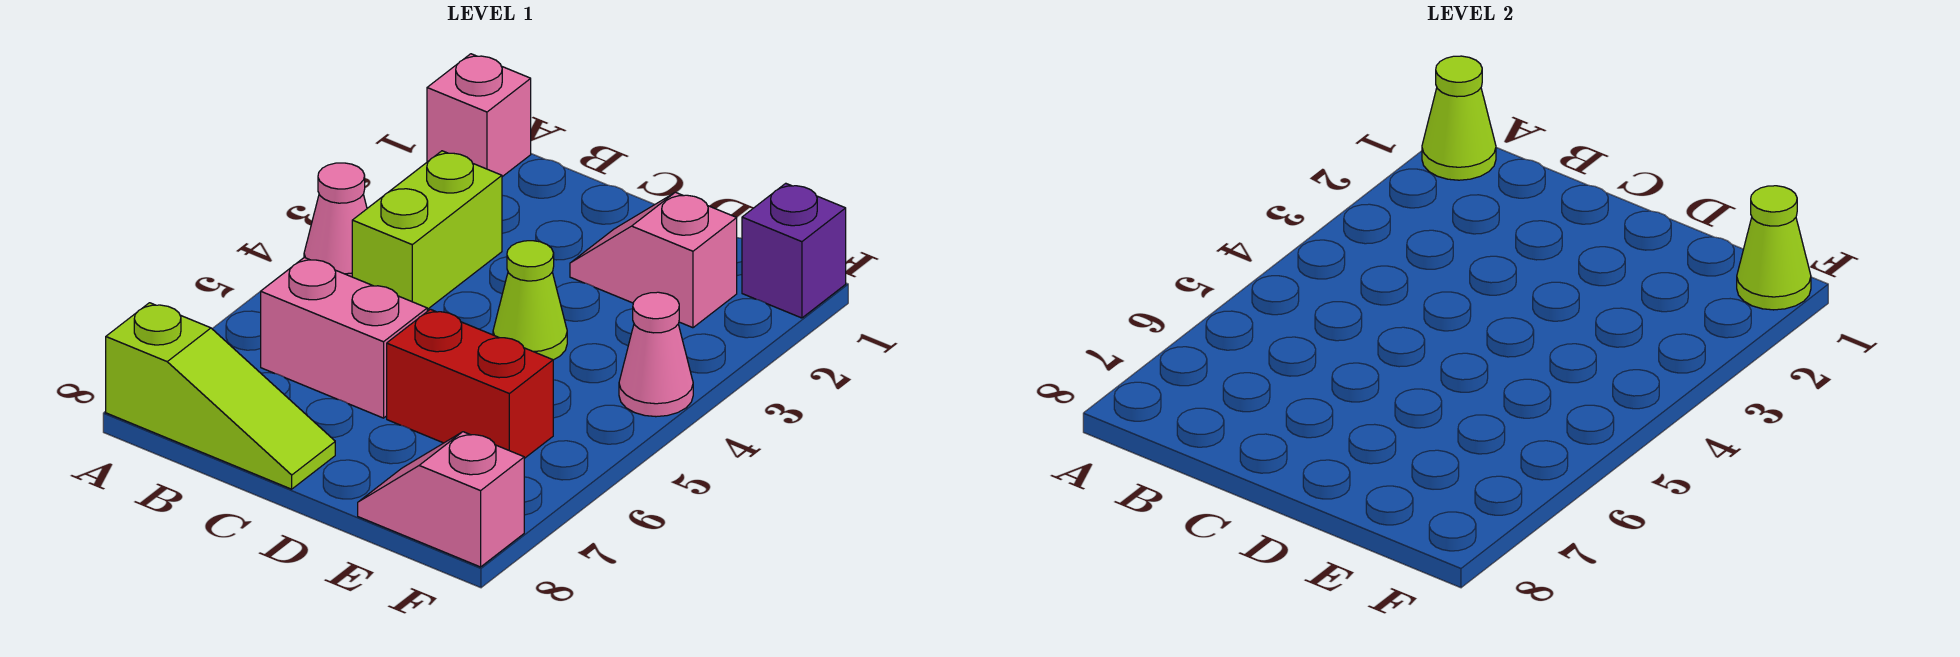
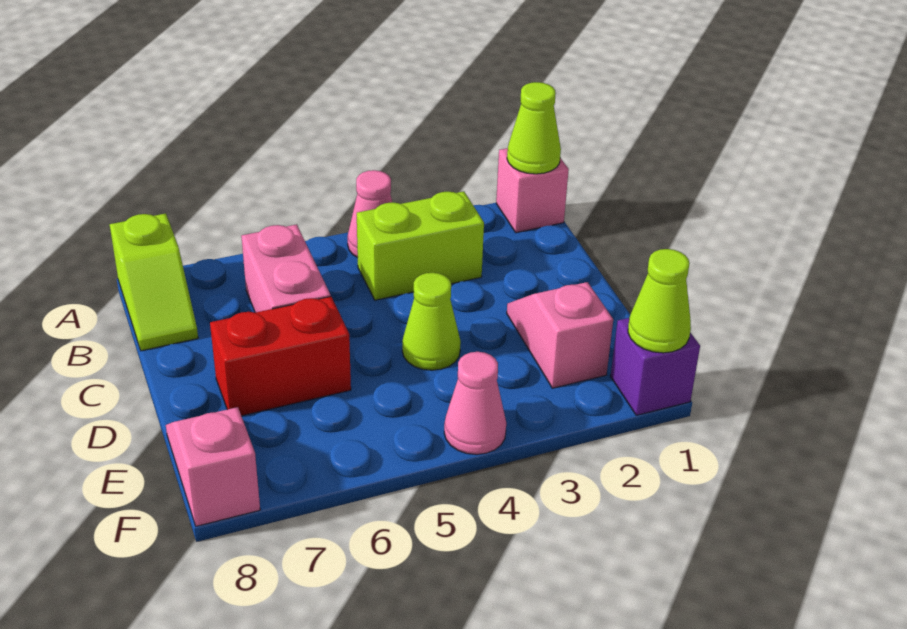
lime slope A8:C8 level 1 top A -> lime slope A8:B8 level 1 top A
red brick D6:E6 level 1 -> red brick D6:D7 level 1

